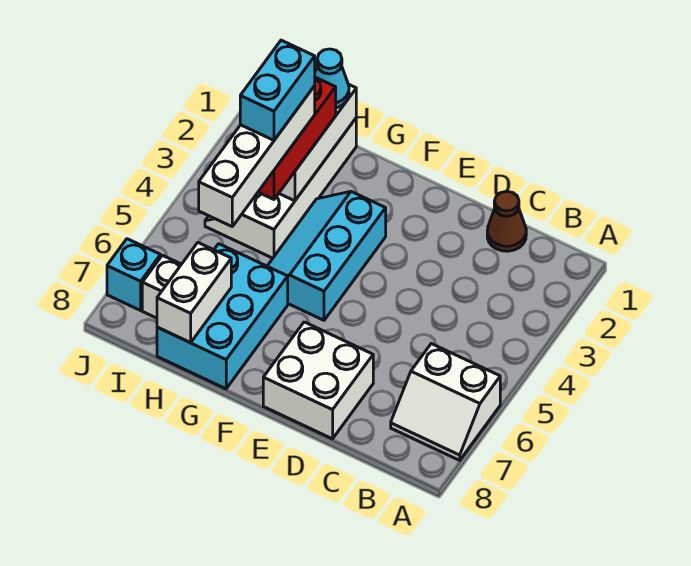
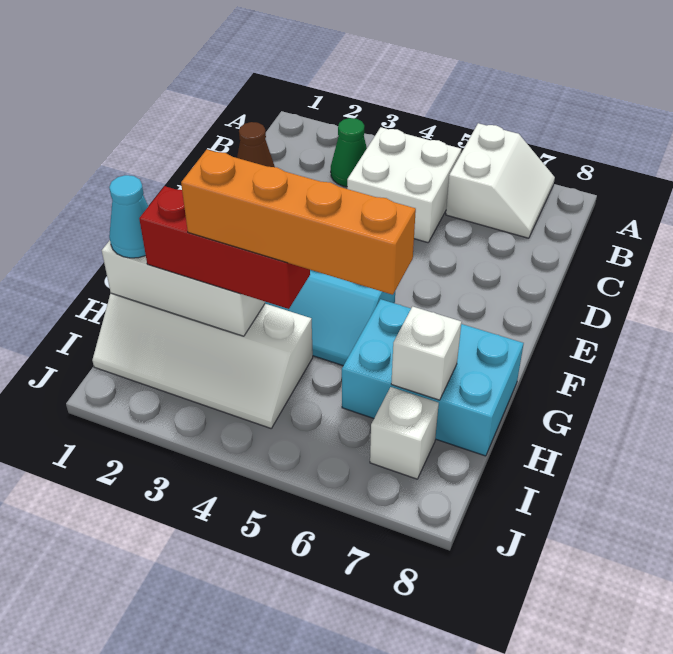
none -> green cone B3 level 1
white brick D7:E8 level 1 -> white brick B4:C5 level 1
white brick H3:H6 level 4 -> orange brick H3:H6 level 4
cyan brick H3:H4 level 5 -> none
white brick H7:H8 level 2 -> white brick H7 level 2
cyan brick J7 level 1 -> none

